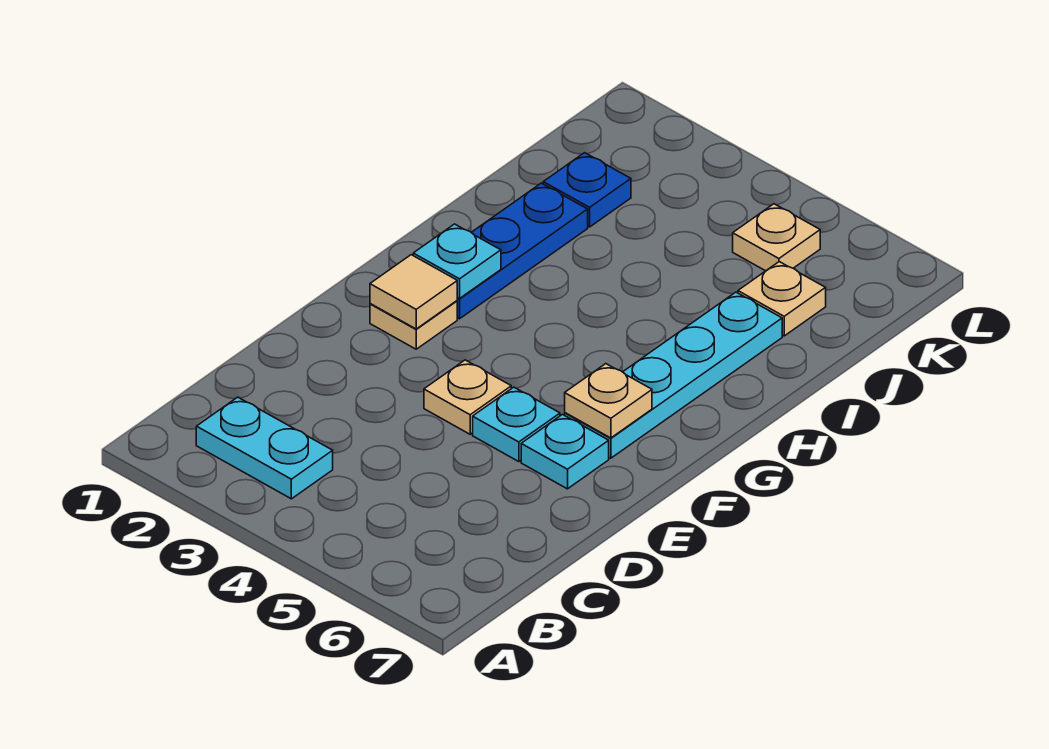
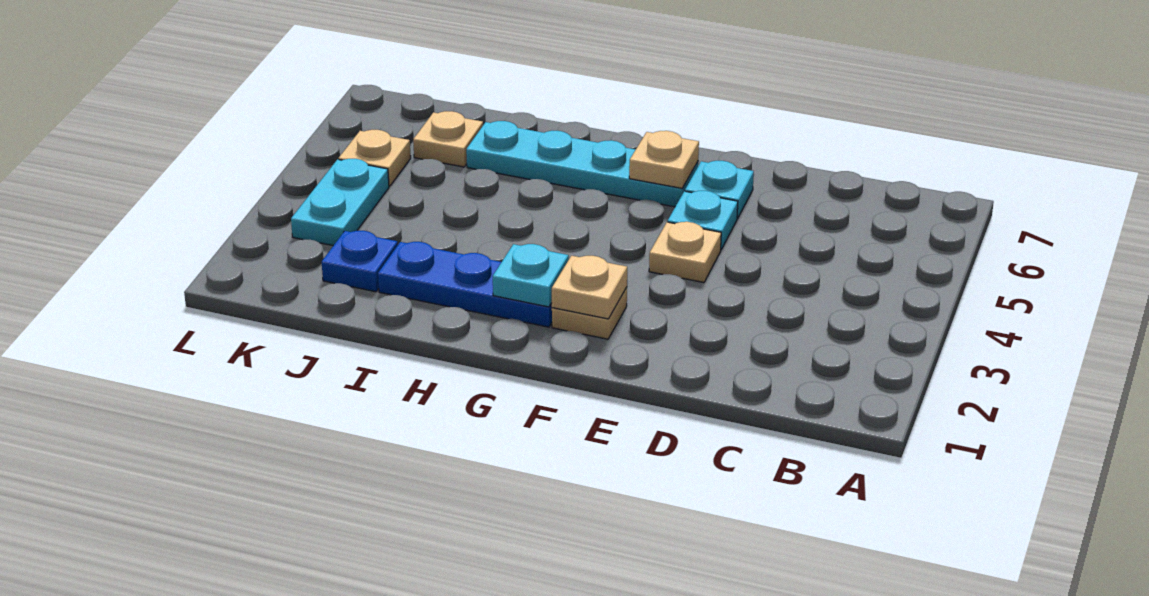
cyan plate B2:B3 level 1 -> cyan plate K3:K4 level 1
tan tile F2 level 2 -> tan plate F2 level 2

